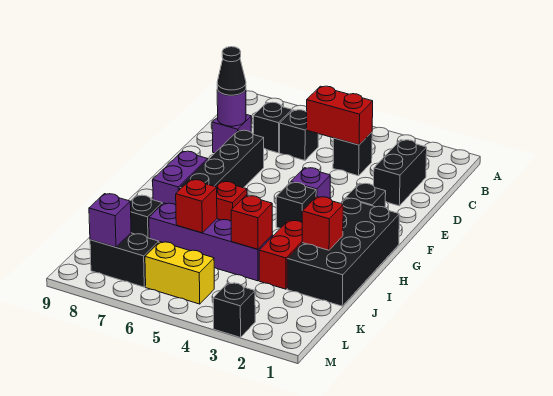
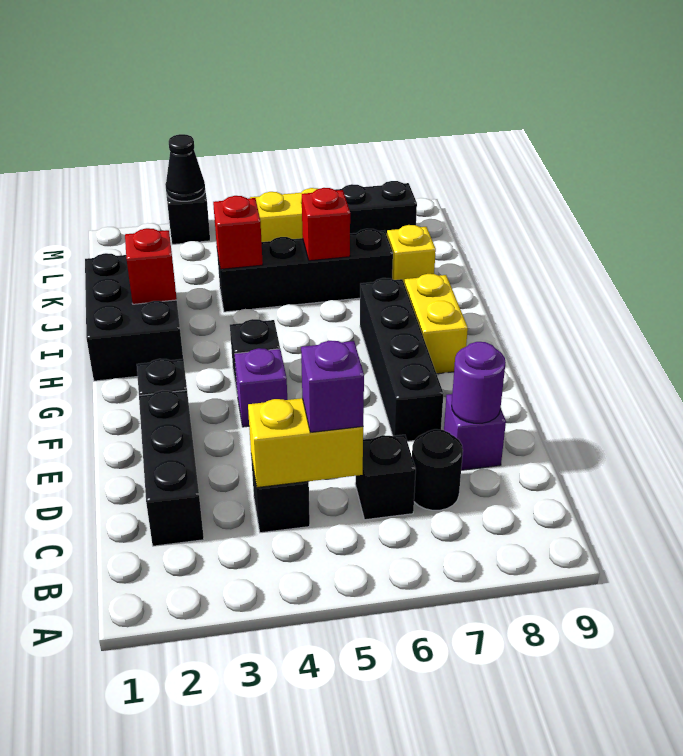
black brick C2:D2 level 1 -> black brick C2:E2 level 1
red brick C4:C5 level 2 -> yellow brick C4:C5 level 2
black brick C7 level 1 -> black round brick C7 level 1
black cone D8 level 3 -> black cone M3 level 2
black brick G1:J2 level 1 -> black brick H1:J2 level 1
purple brick G8:H8 level 1 -> yellow brick G8:H8 level 1
red brick H6 level 1 -> none
red brick I3:J3 level 1 -> none
purple brick J4:J7 level 1 -> black brick J4:J7 level 1
black brick J8 level 1 -> yellow brick J8 level 1
purple brick L8 level 2 -> purple brick C5 level 3

